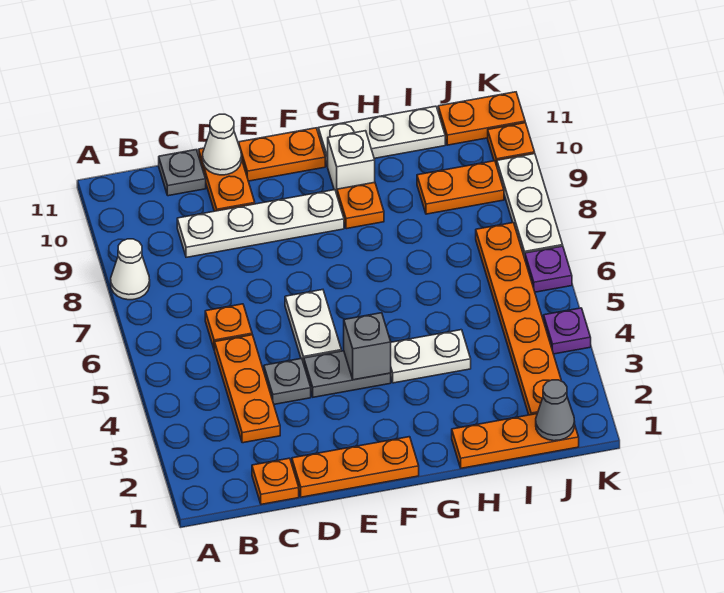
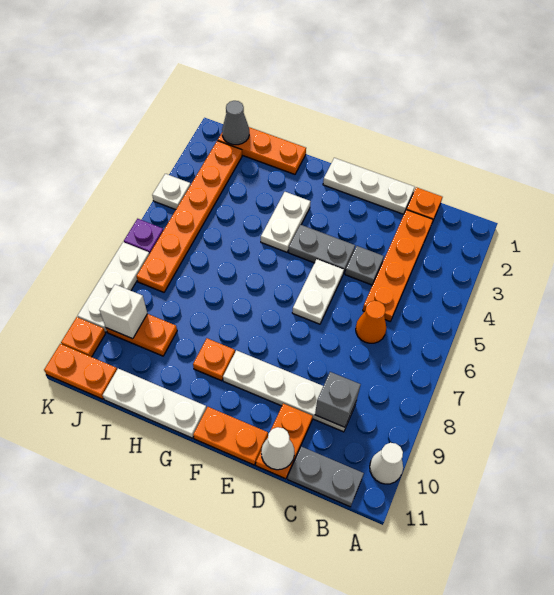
white cone A8 level 1 -> white cone A10 level 1
orange plate C3:C5 level 1 -> orange plate C2:C5 level 1
orange plate C6 level 1 -> orange cone C6 level 1
grey plate C11 level 1 -> grey plate B11:C11 level 1
orange plate D1:F1 level 1 -> white plate D1:F1 level 1
grey brick F4 level 2 -> grey brick C9 level 2
white plate G4:H4 level 1 -> white plate G3:G4 level 1
white brick G10 level 1 -> white brick J9 level 2
purple plate K4 level 1 -> white plate K4 level 1

